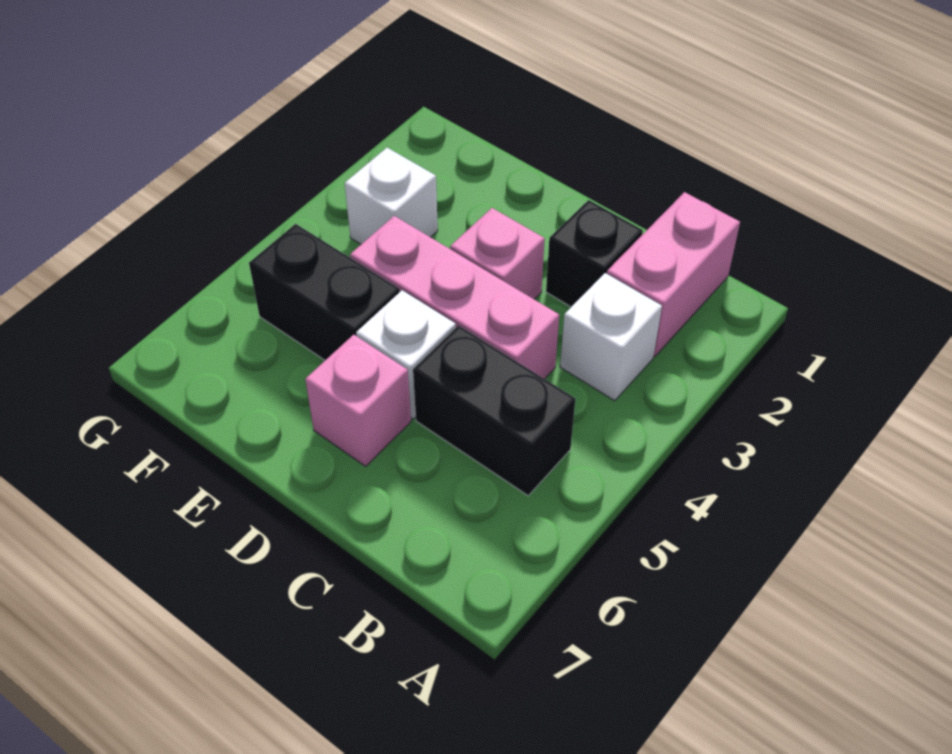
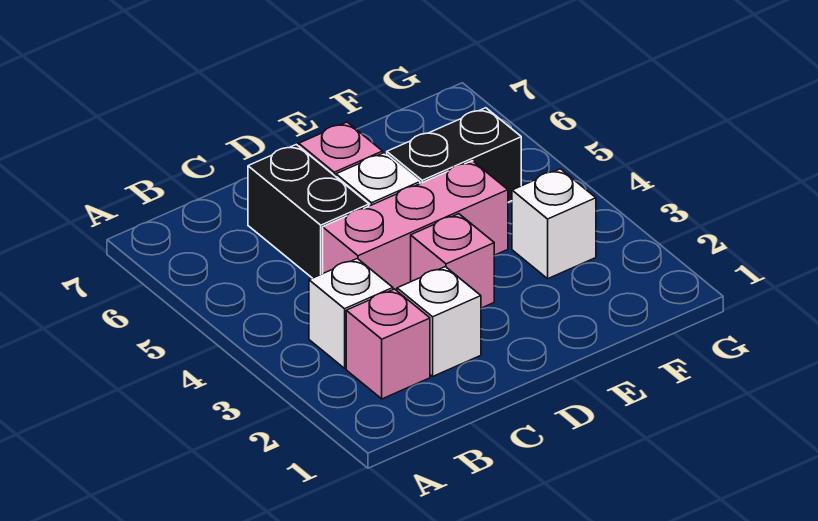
pink brick B1:B2 level 1 -> pink brick B2 level 1
black brick B5:C5 level 1 -> black brick C5:C6 level 1
black brick C2 level 1 -> white brick C2 level 1

